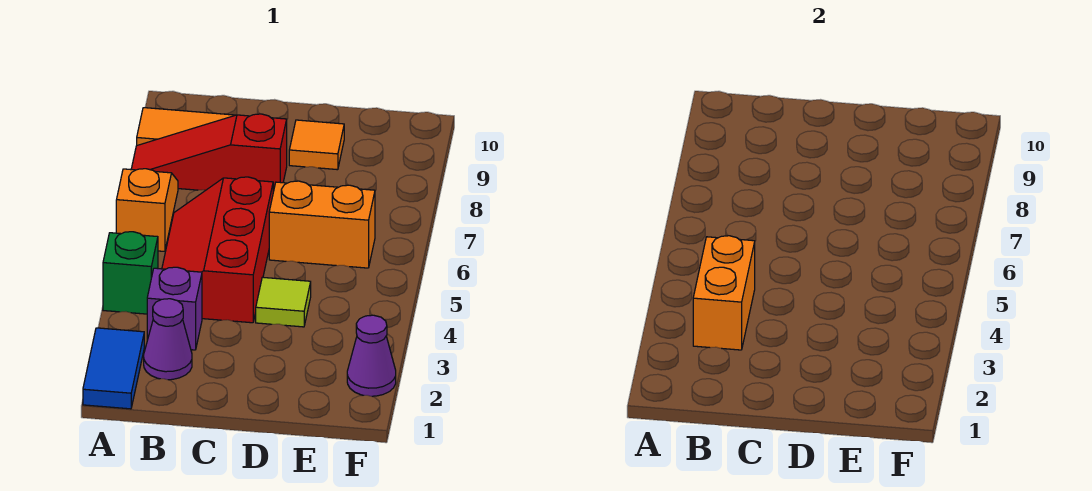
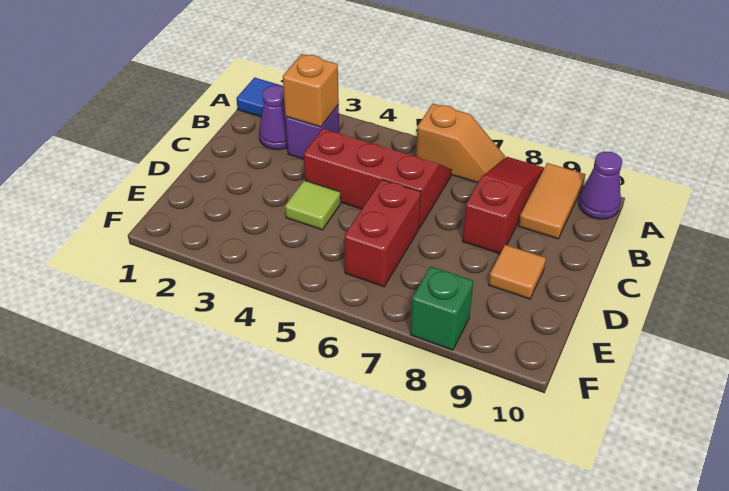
green brick A4 level 1 -> green brick F8 level 1
orange brick B3:B4 level 2 -> orange brick B3 level 2
orange brick D6:E6 level 1 -> red brick D6:E6 level 1
purple cone F2 level 1 -> purple cone A10 level 1

